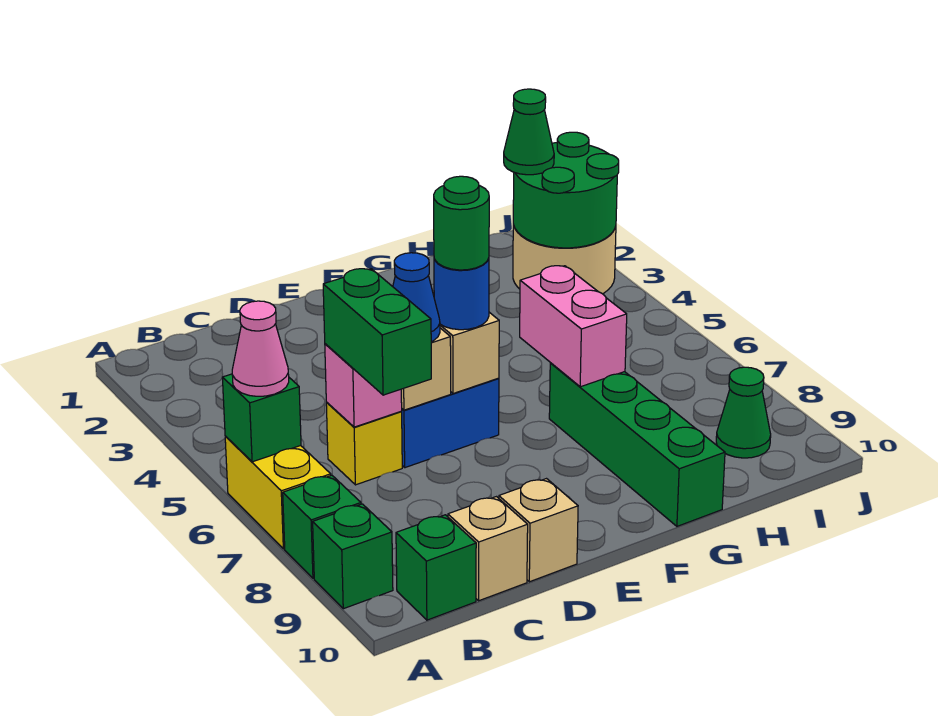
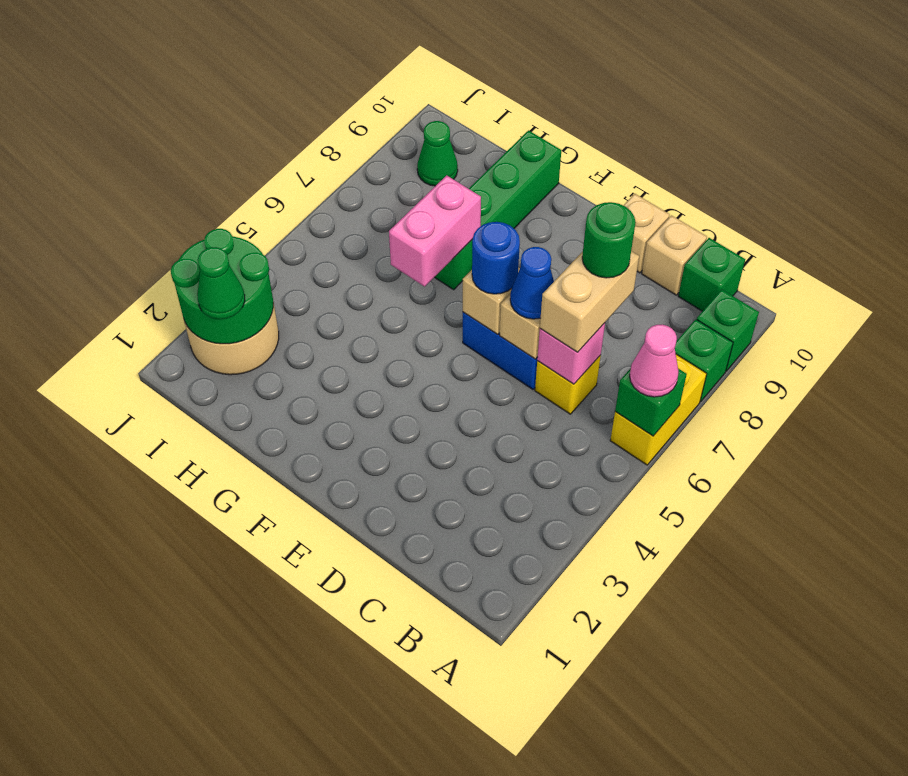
green brick C6:C7 level 3 -> tan brick C6:C7 level 3
green round brick E6 level 4 -> green round brick C7 level 4

